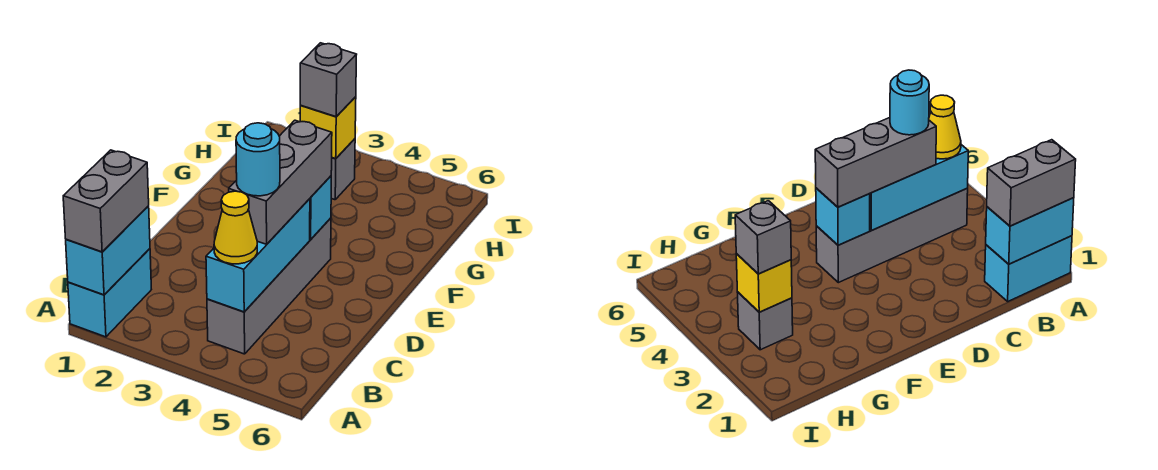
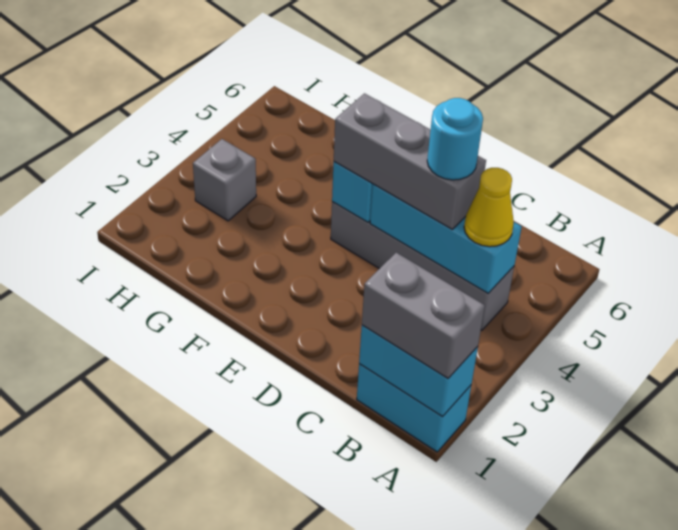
yellow brick H3 level 2 -> none
grey brick H3 level 3 -> none

